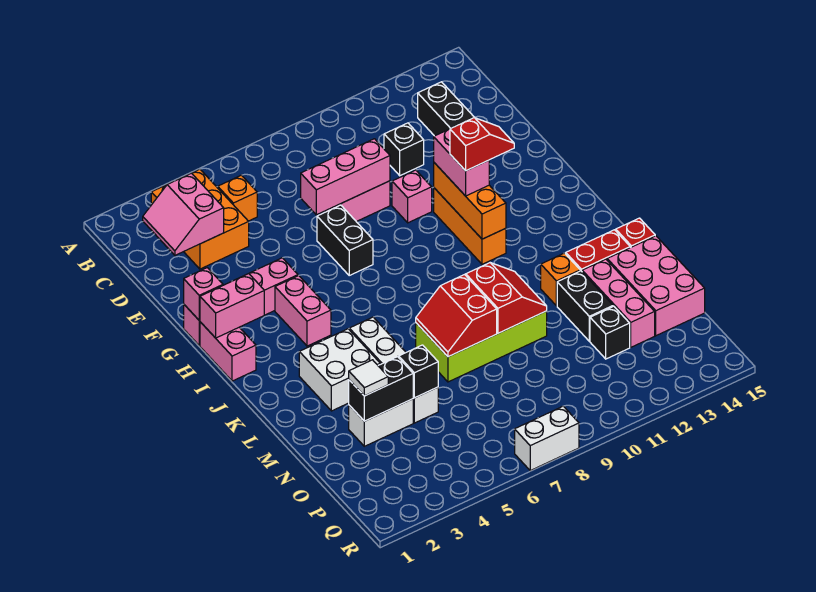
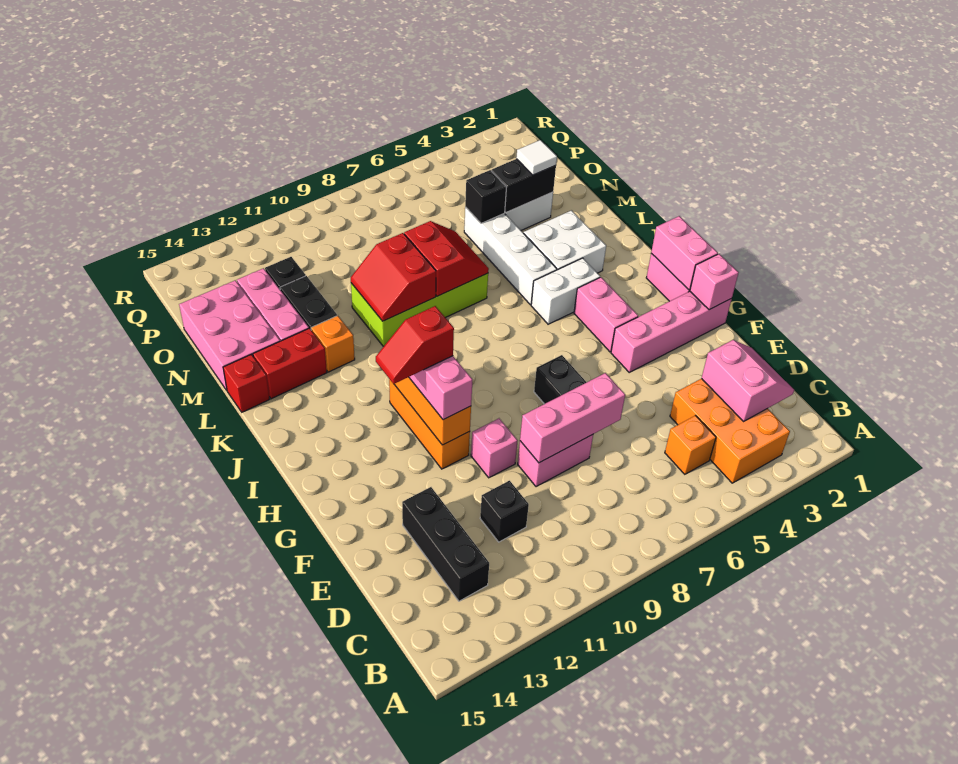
pink brick H1:H2 level 2 -> pink brick H1:I1 level 2
white brick R7:R8 level 1 -> white brick J4:J5 level 1

